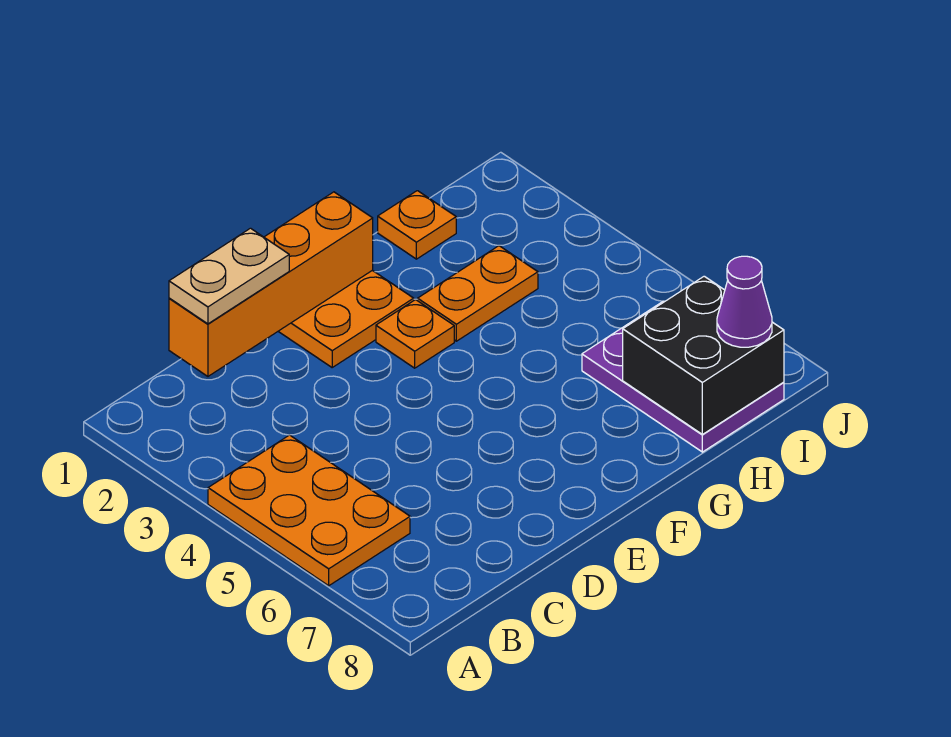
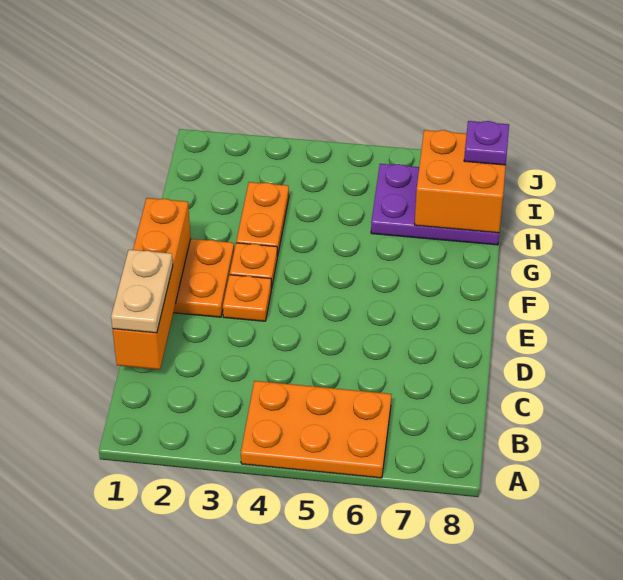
orange plate H1 level 1 -> orange plate E3 level 1
black brick H7:I8 level 2 -> orange brick H7:I8 level 2
purple cone I8 level 3 -> purple plate I8 level 3

